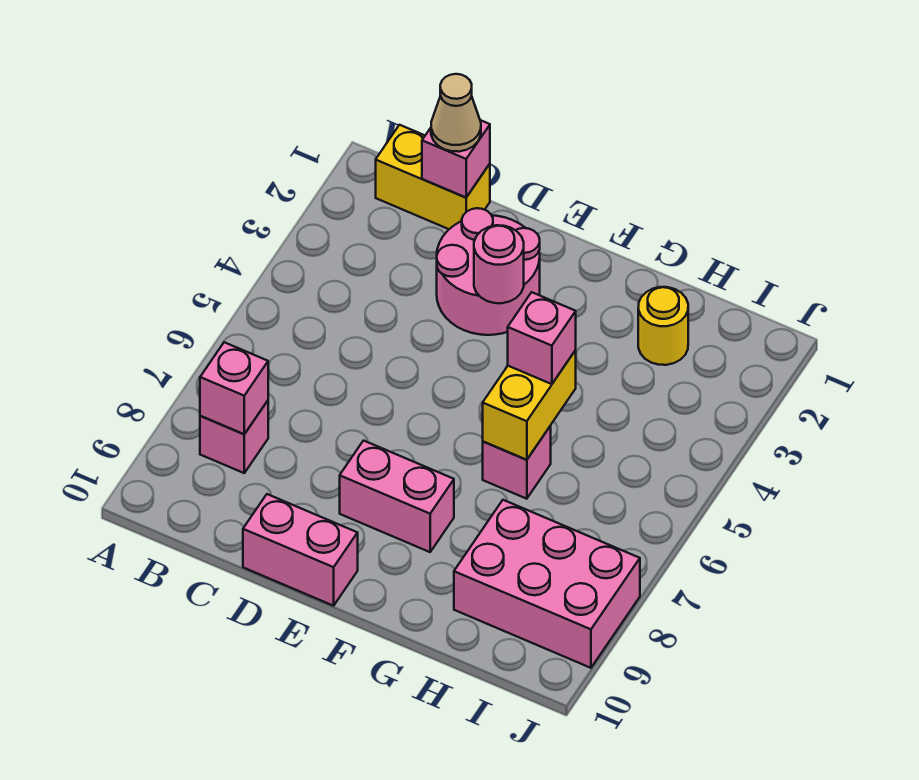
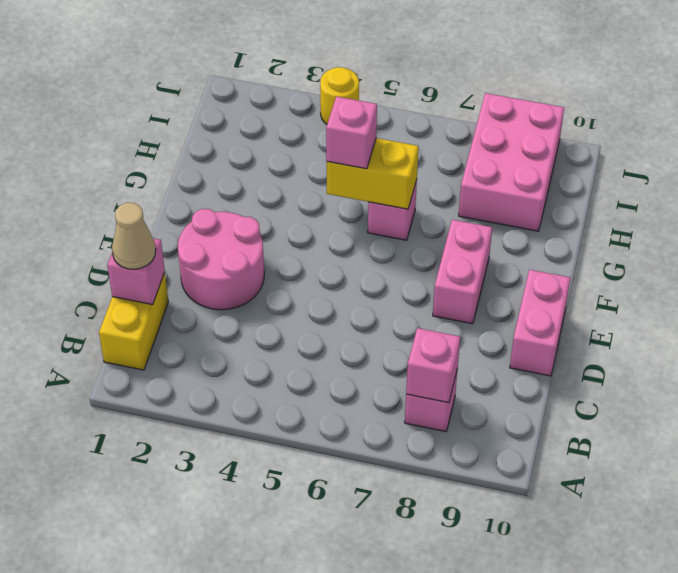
pink round brick E3 level 2 -> none
yellow round brick H2 level 1 -> yellow round brick J4 level 1

